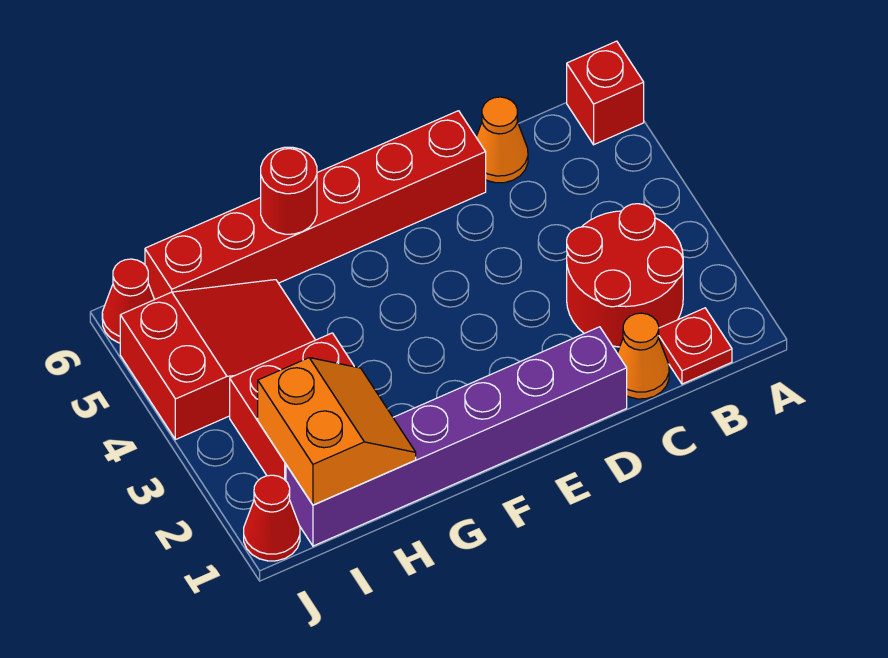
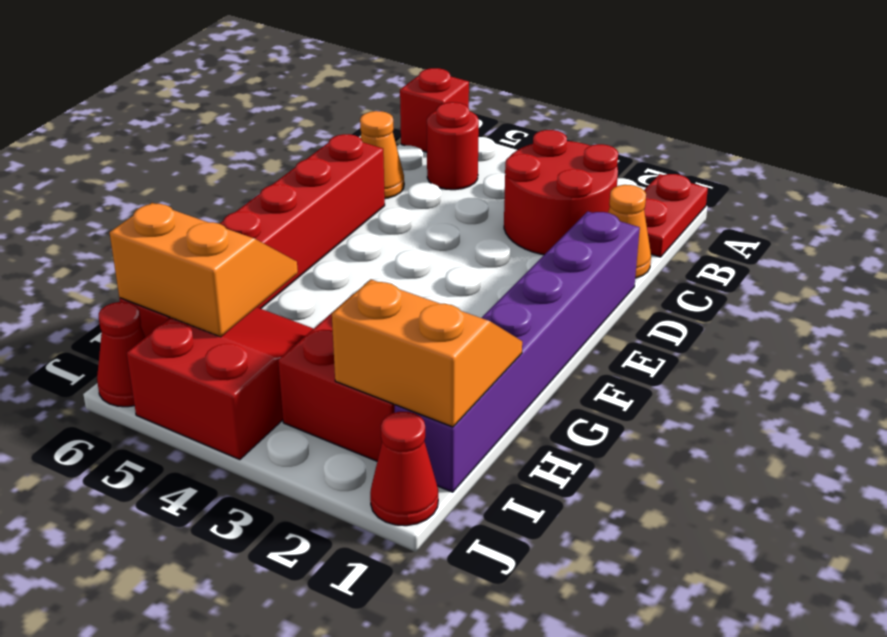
red plate B1 level 1 -> red plate A1:B1 level 1
red round brick G6 level 2 -> red round brick B5 level 1
none -> orange slope H5:I6 level 2 top I

